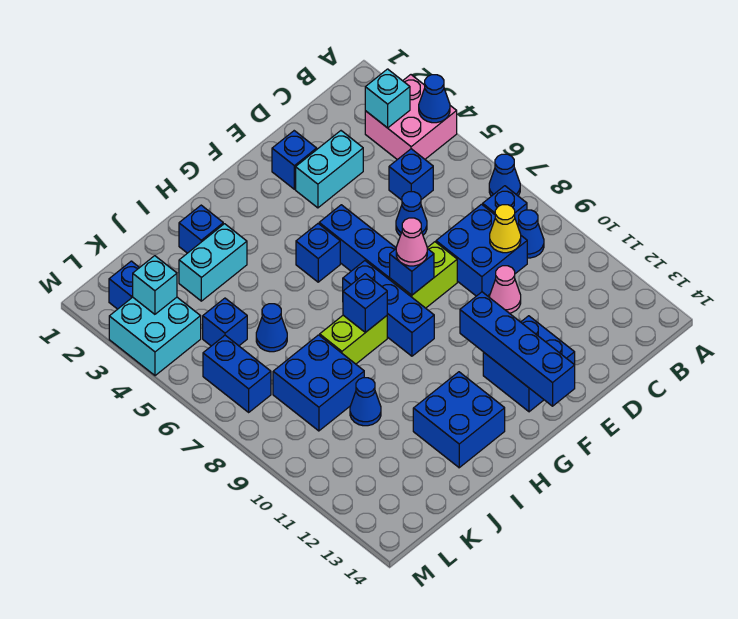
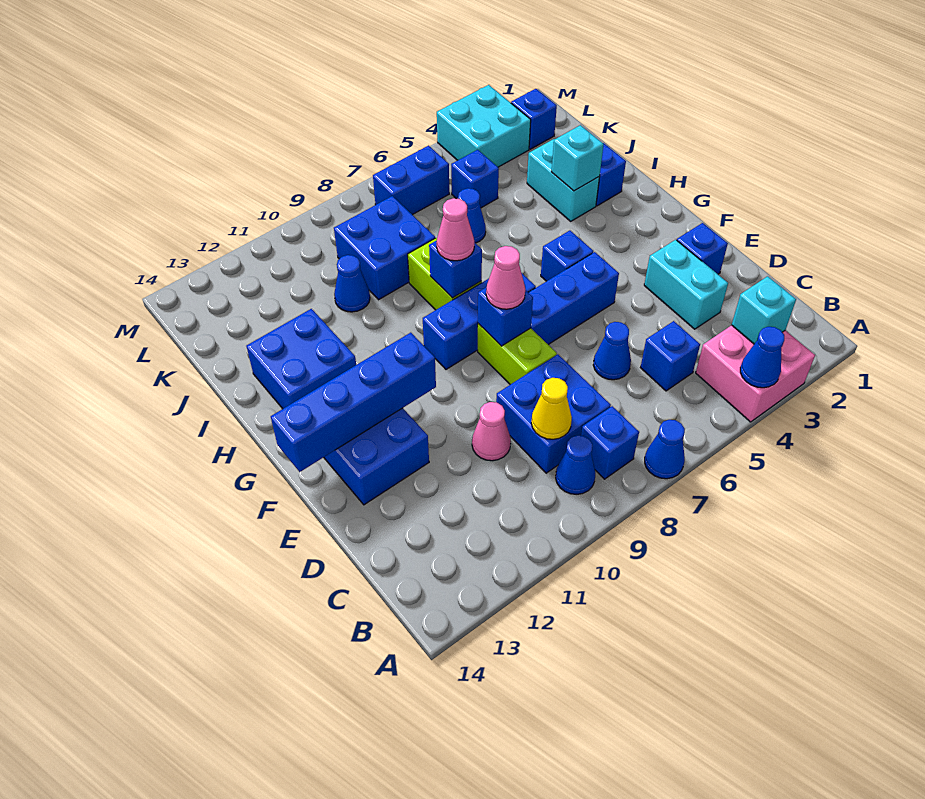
none -> pink cone H8 level 3
cyan brick L3 level 2 -> cyan brick I3 level 2

